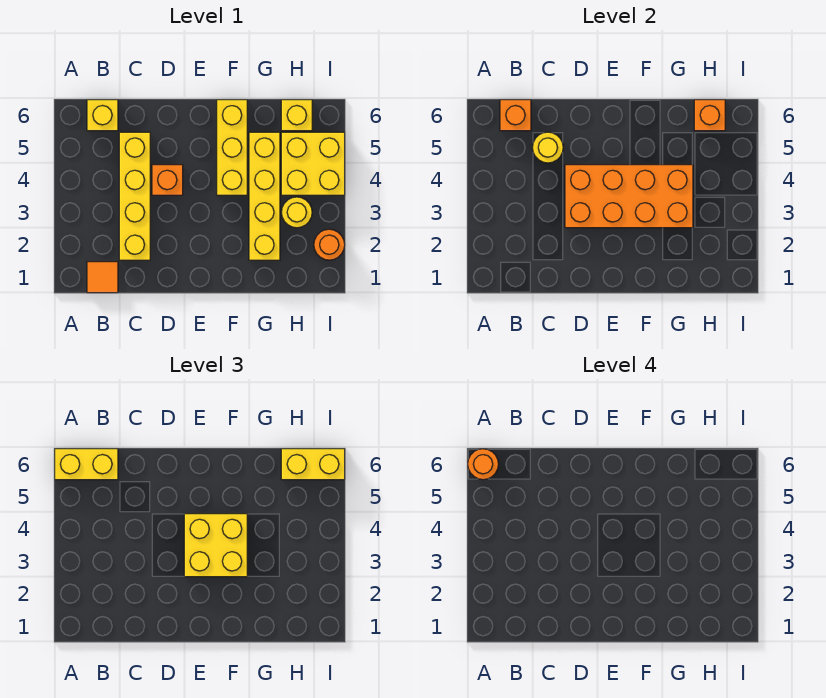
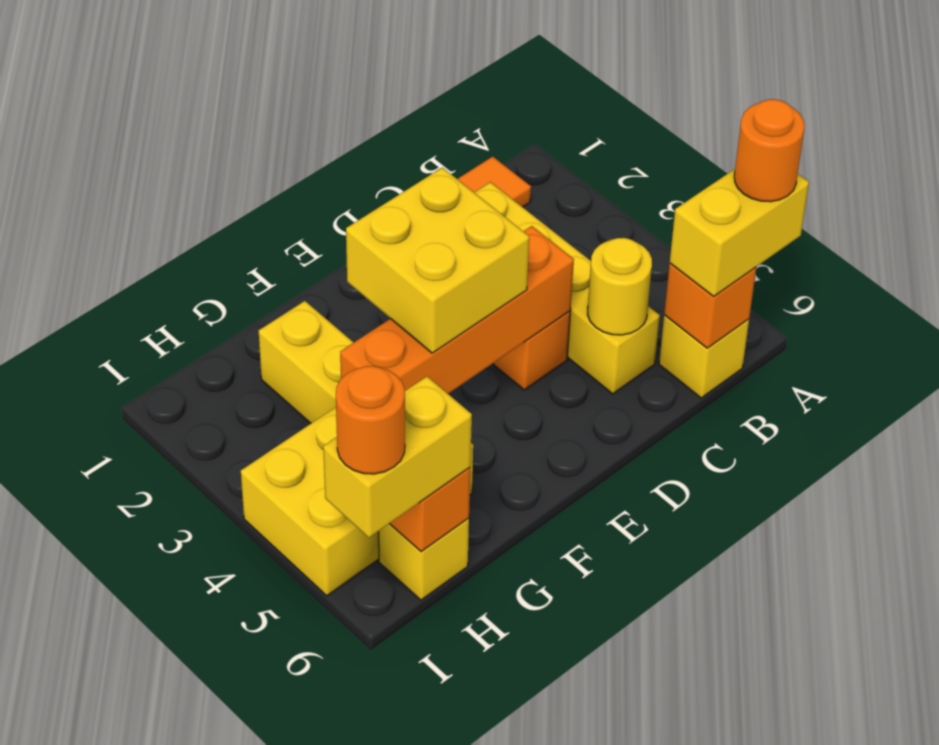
orange brick D3:G4 level 2 -> orange brick D4:G4 level 2
yellow brick F4:F6 level 1 -> none
yellow round brick H3 level 1 -> none
orange round brick I2 level 1 -> orange round brick I6 level 4

